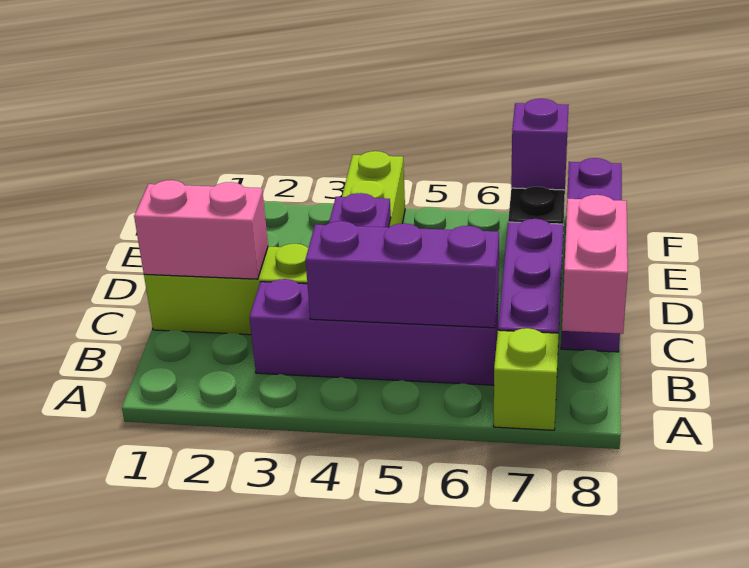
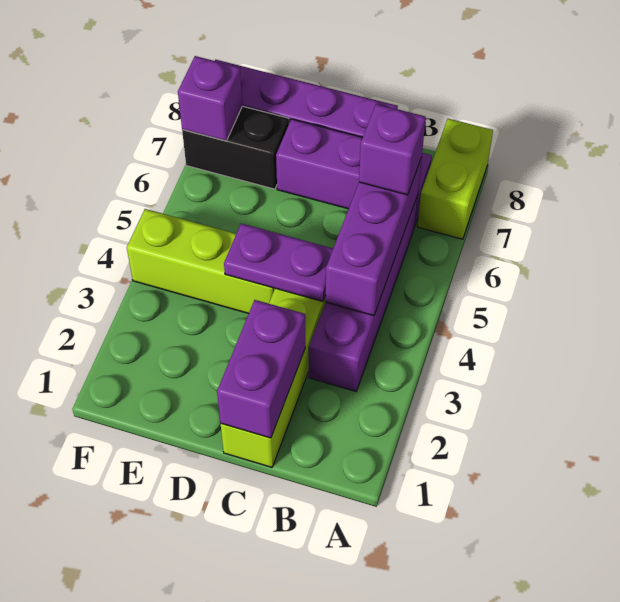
lime brick A7 level 1 -> lime brick A7:A8 level 1
none -> purple brick B6 level 3
pink brick B8:C8 level 2 -> none
pink brick C1:C2 level 2 -> purple brick C1:C2 level 2

